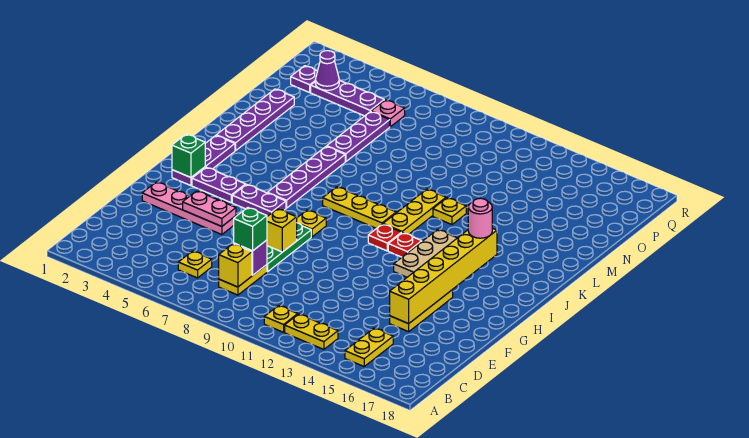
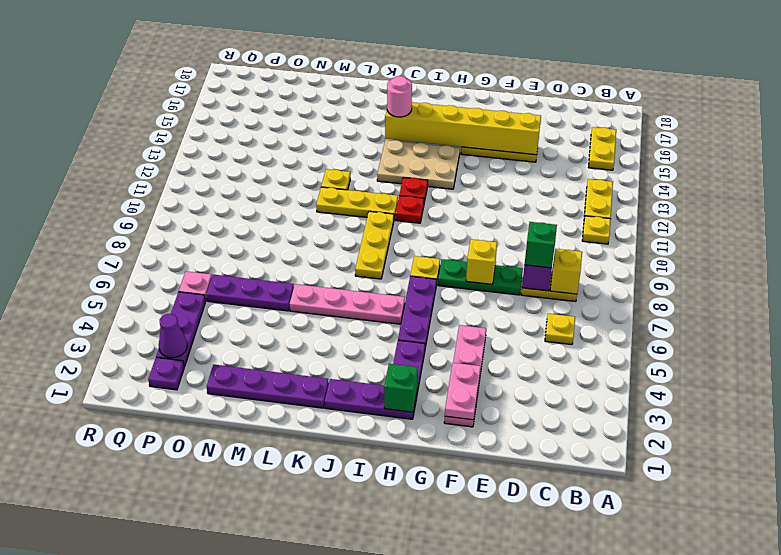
yellow plate B15:C15 level 1 -> yellow plate B15:B16 level 1
pink plate F4:F5 level 2 -> pink plate F2:F3 level 2
purple plate H5:H6 level 1 -> purple plate H5:H7 level 1
purple plate I6:L6 level 1 -> pink plate I6:L6 level 1

